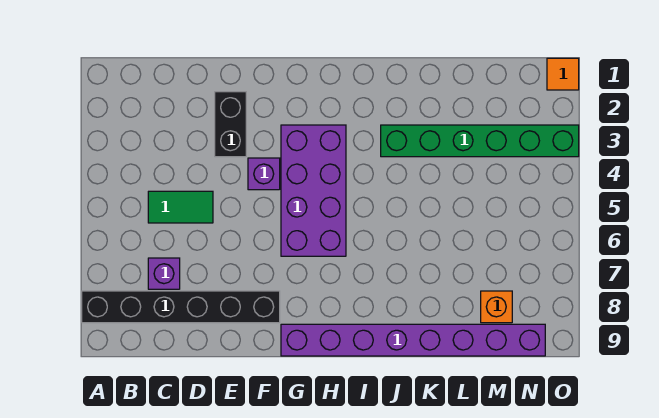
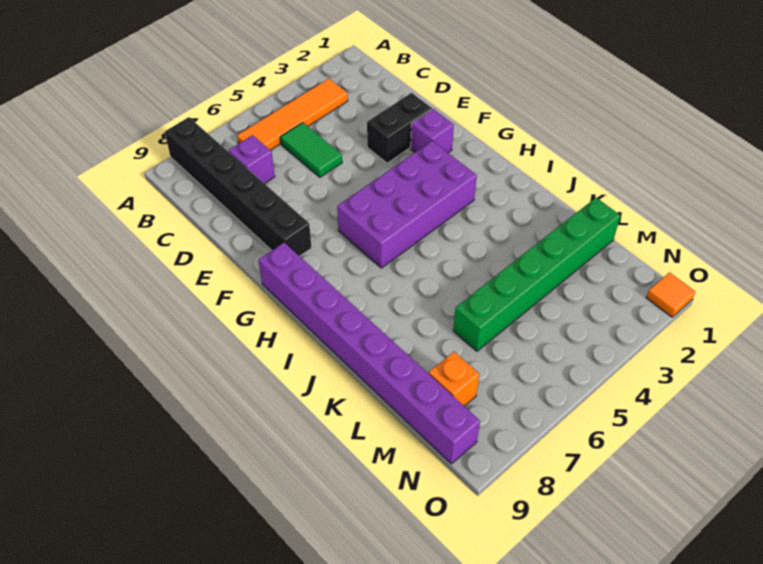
none -> orange tile B3:B6 level 1
purple brick F4 level 1 -> purple brick F2 level 1
green brick J3:O3 level 1 -> green brick L1:L6 level 1

